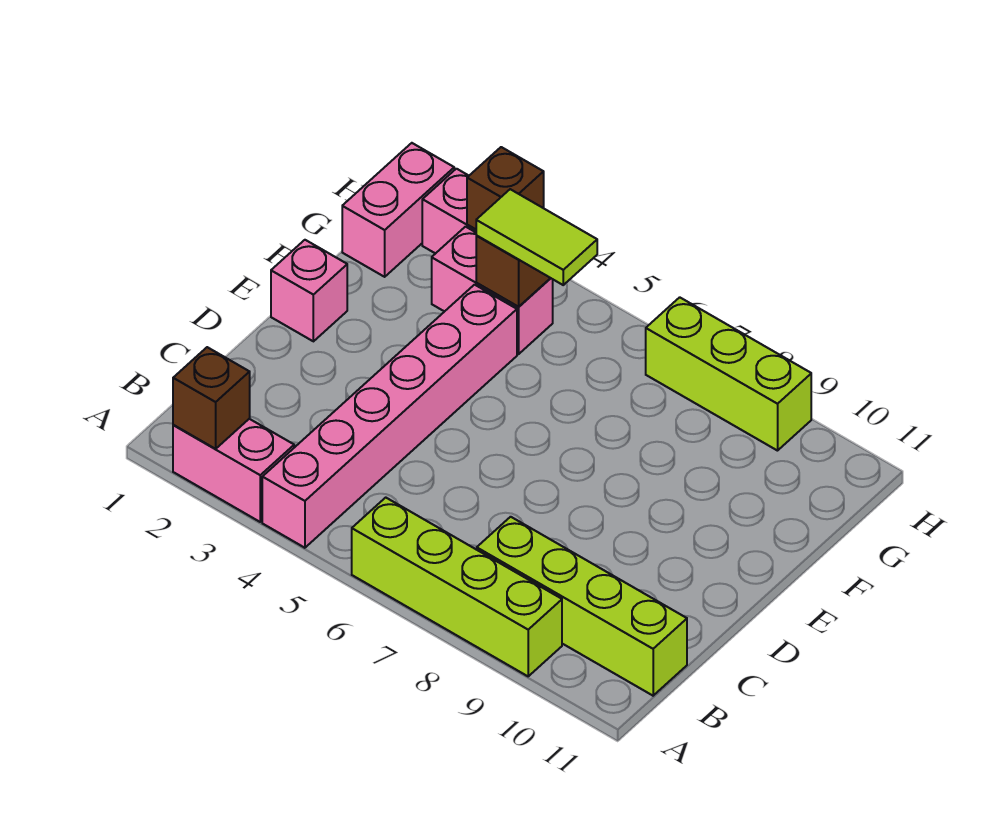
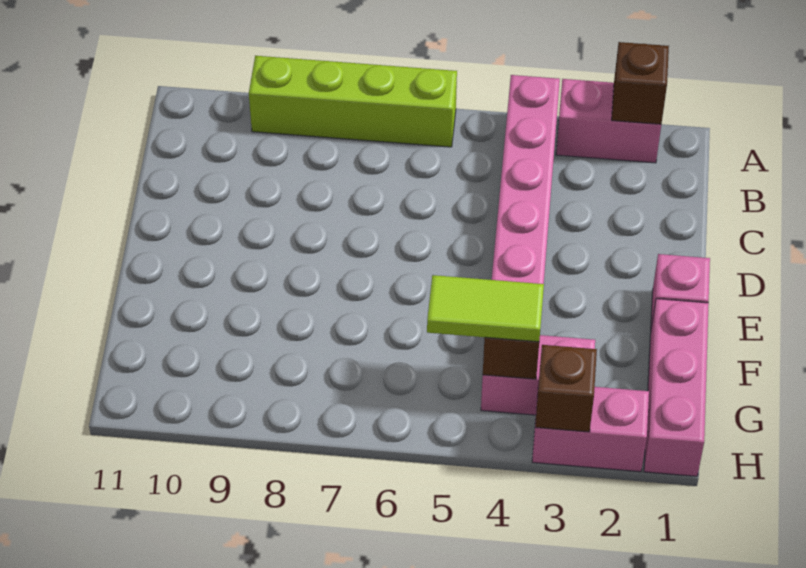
lime brick B8:B11 level 1 -> none
pink brick G1:H1 level 1 -> pink brick F1:H1 level 1
lime brick H7:H9 level 1 -> none

